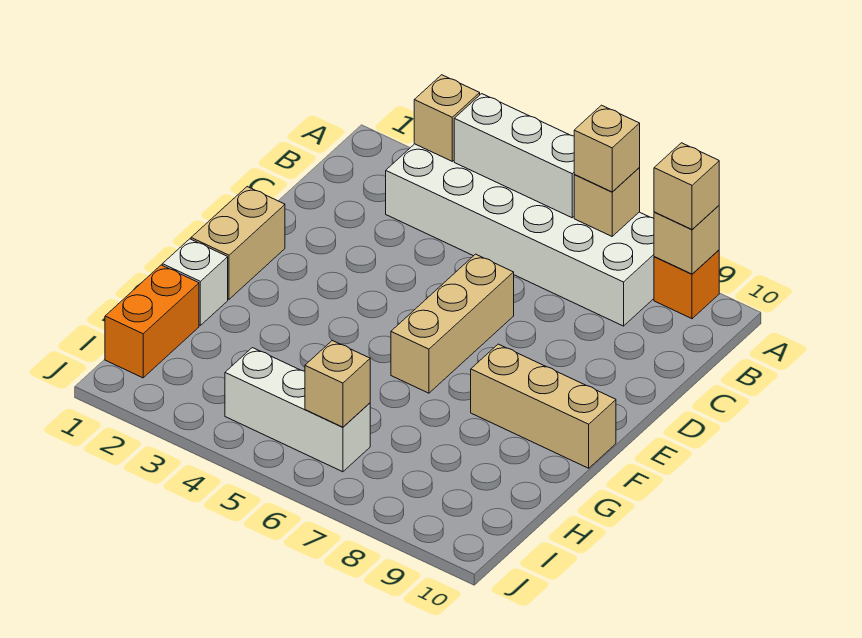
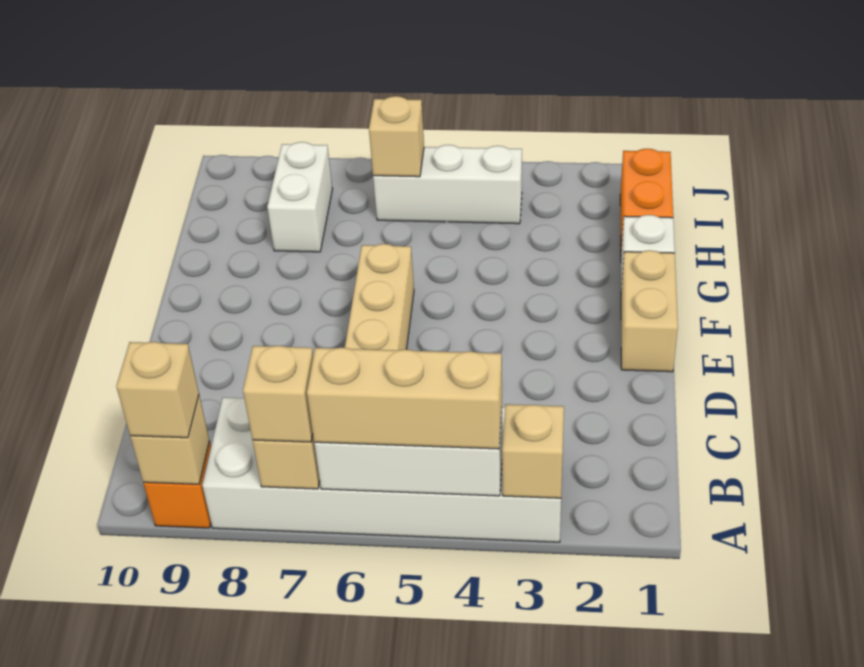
tan brick F8:F10 level 1 -> tan brick A4:A6 level 3
none -> white brick H8:I8 level 1

